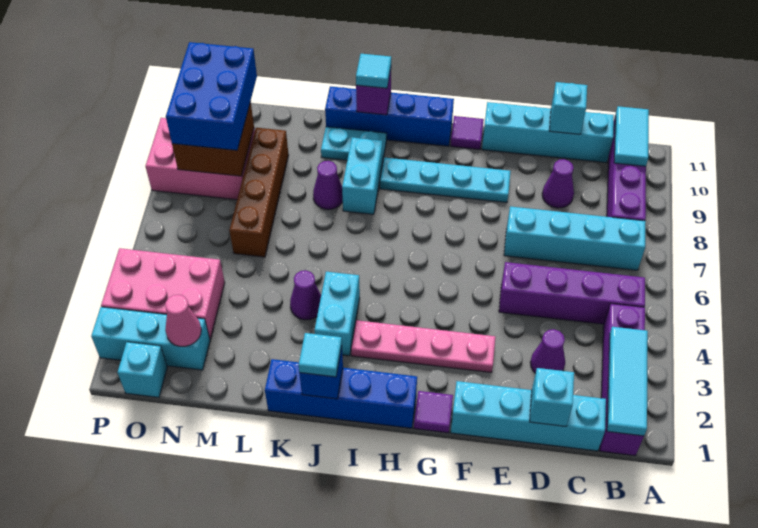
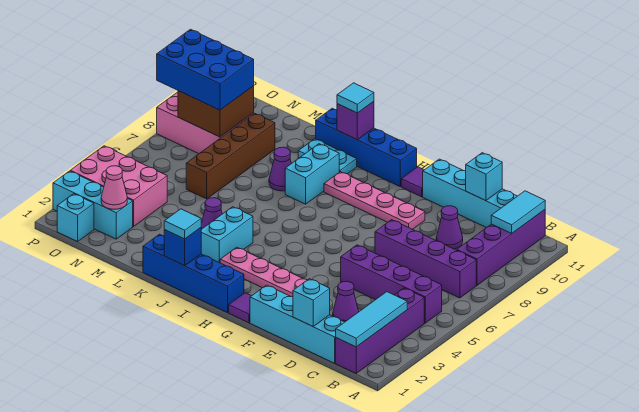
cyan brick B7:E7 level 1 -> purple brick B7:E7 level 1
cyan plate F9:I9 level 1 -> pink plate F9:I9 level 1
blue brick N8:O10 level 3 -> blue brick N8:P9 level 3

